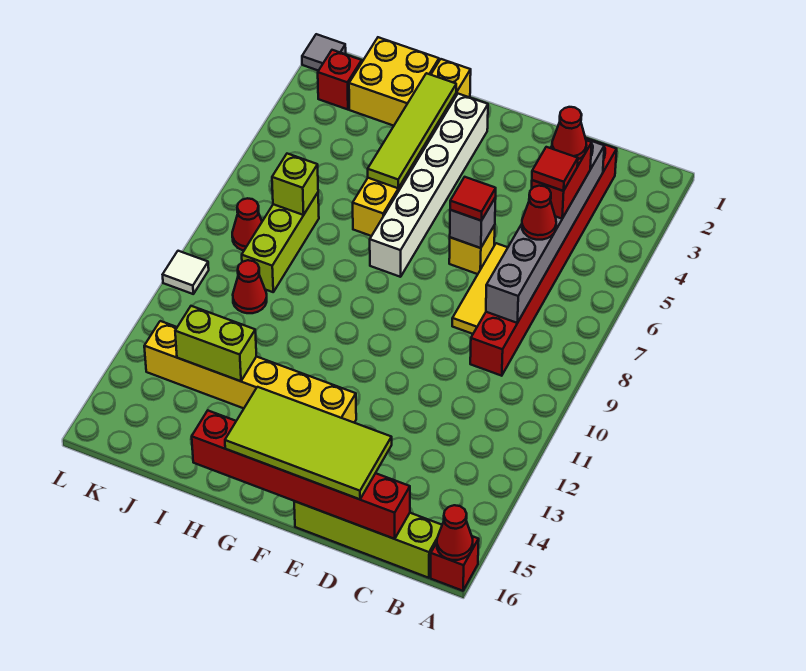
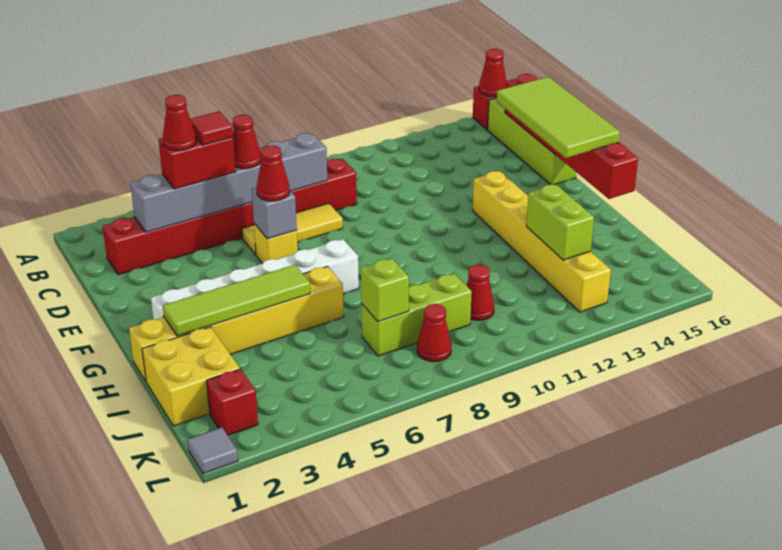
red tile E6 level 3 -> red cone E6 level 3
white tile L10 level 1 -> none

